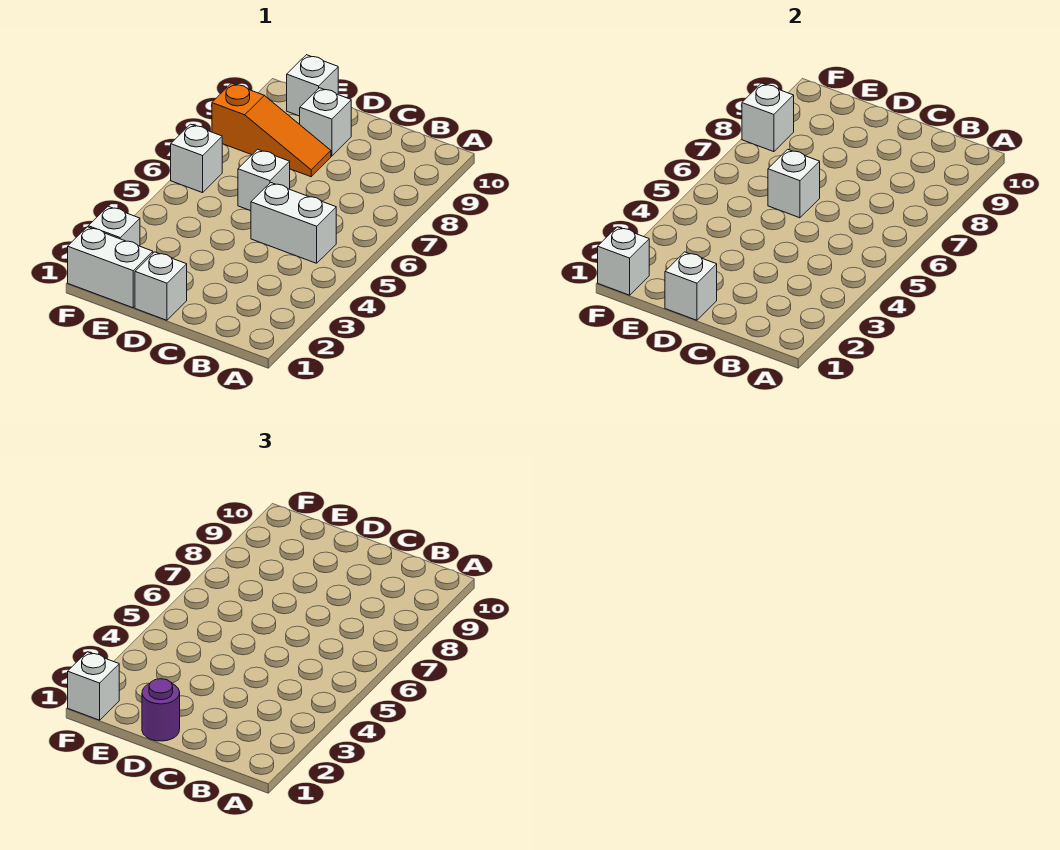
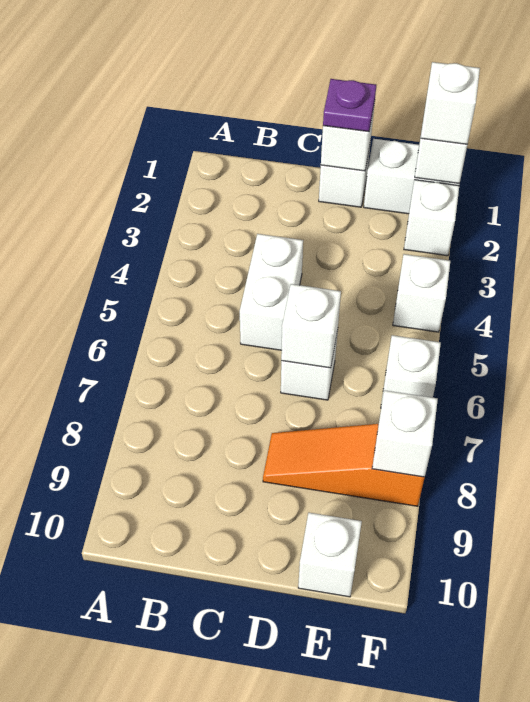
white brick B5:C5 level 1 -> white brick C4:C5 level 1
purple round brick D1 level 3 -> purple plate D1 level 3
white brick D9 level 1 -> white brick F4 level 1

